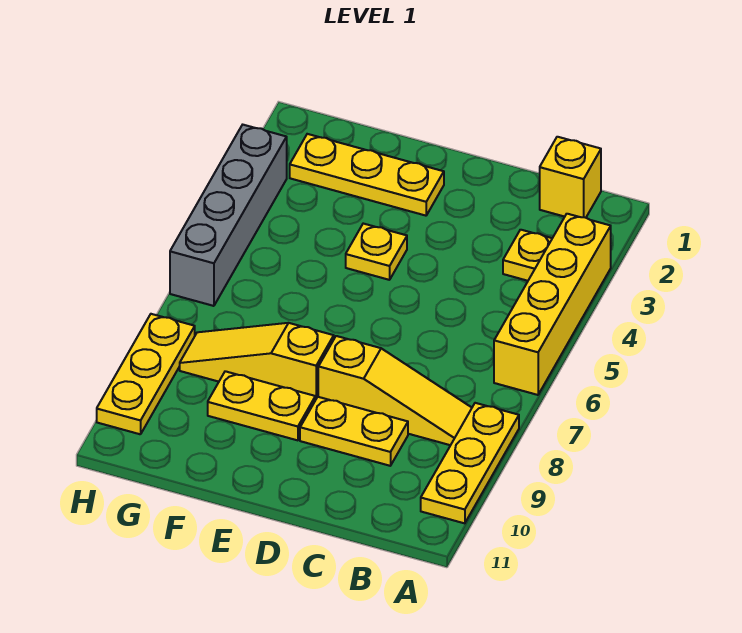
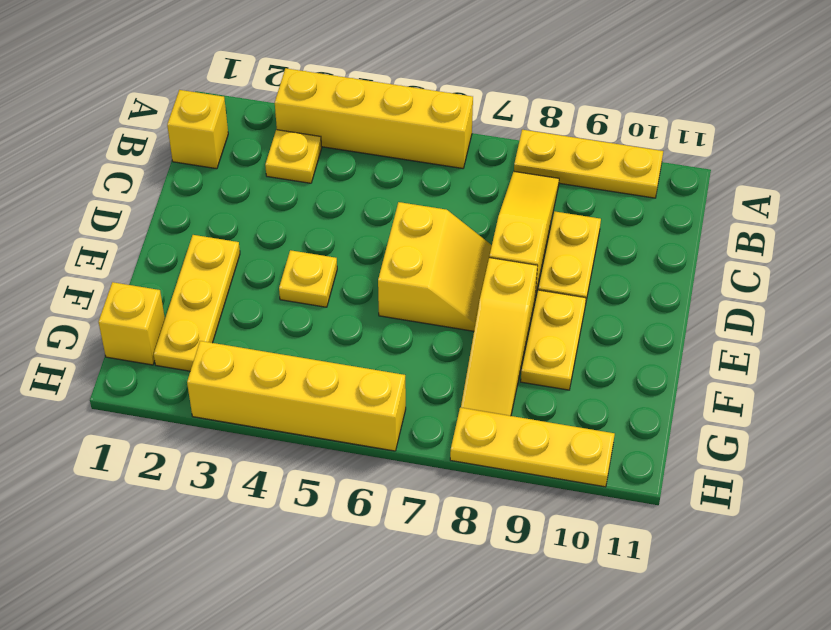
none -> yellow slope D6:E7 level 1 top 6
none -> yellow brick G1 level 1
grey brick H3:H6 level 1 -> yellow brick H3:H6 level 1

